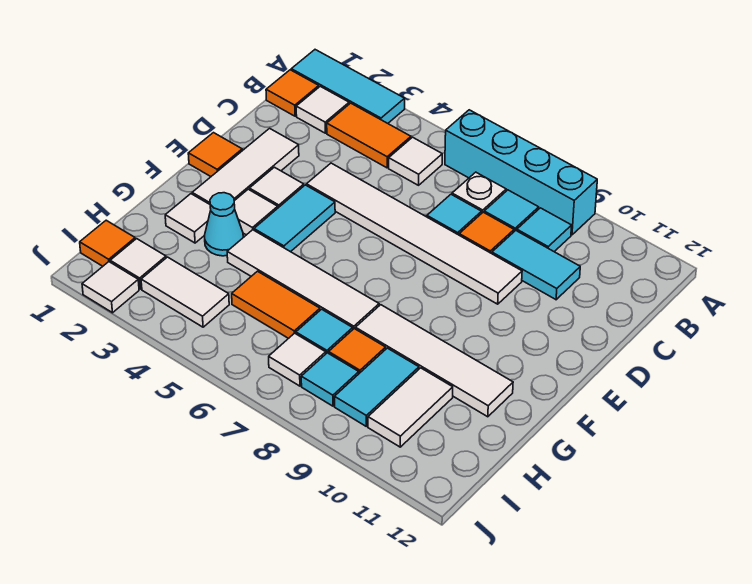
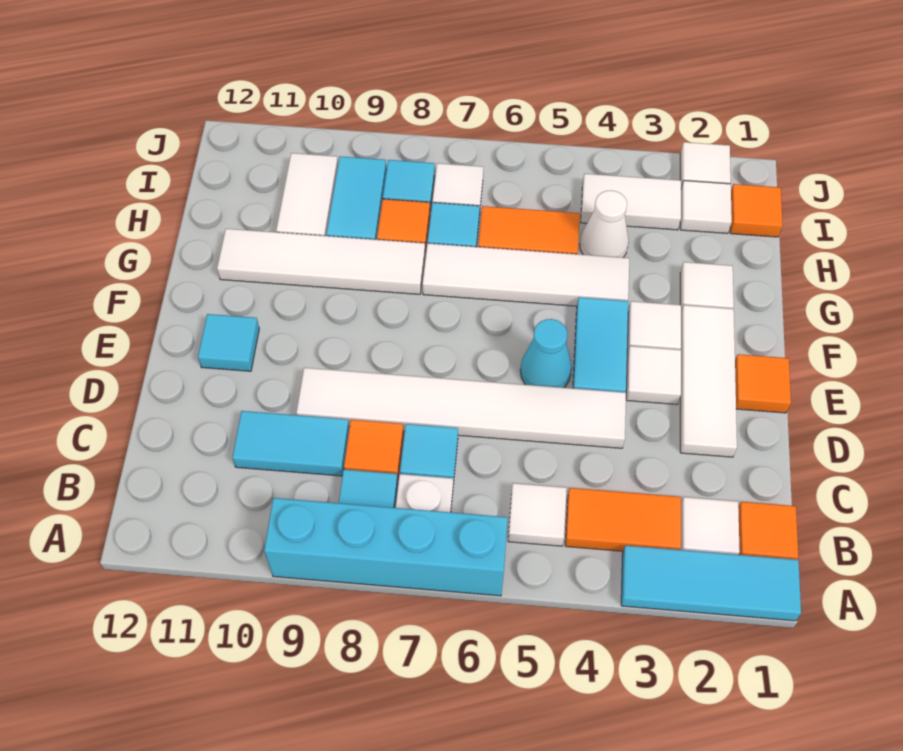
cyan tile B9 level 1 -> cyan tile E11 level 1
cyan cone G3 level 1 -> cyan cone E5 level 1
none -> white cone H4 level 1

